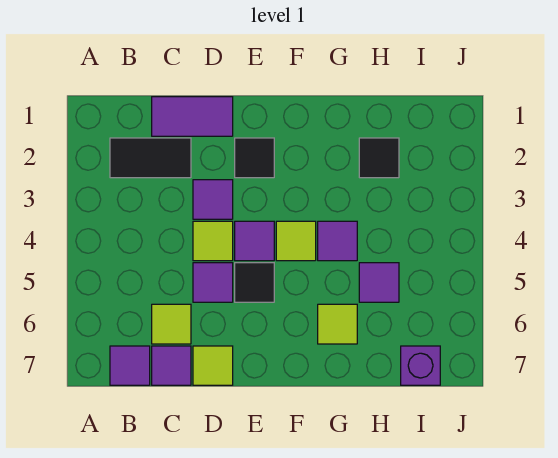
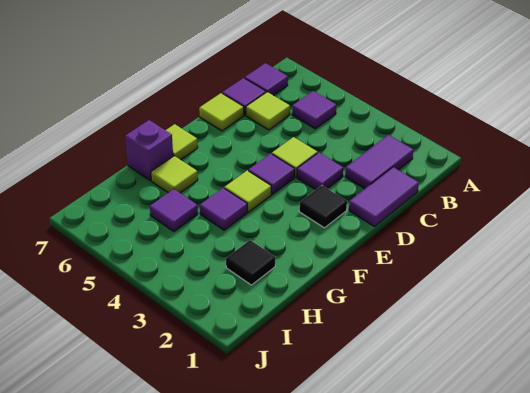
black tile B2:C2 level 1 -> purple tile B2:C2 level 1
purple tile D5 level 1 -> purple tile B5 level 1
black tile E5 level 1 -> none
none -> lime tile F7 level 1
purple brick I7 level 1 -> purple brick G7 level 1

